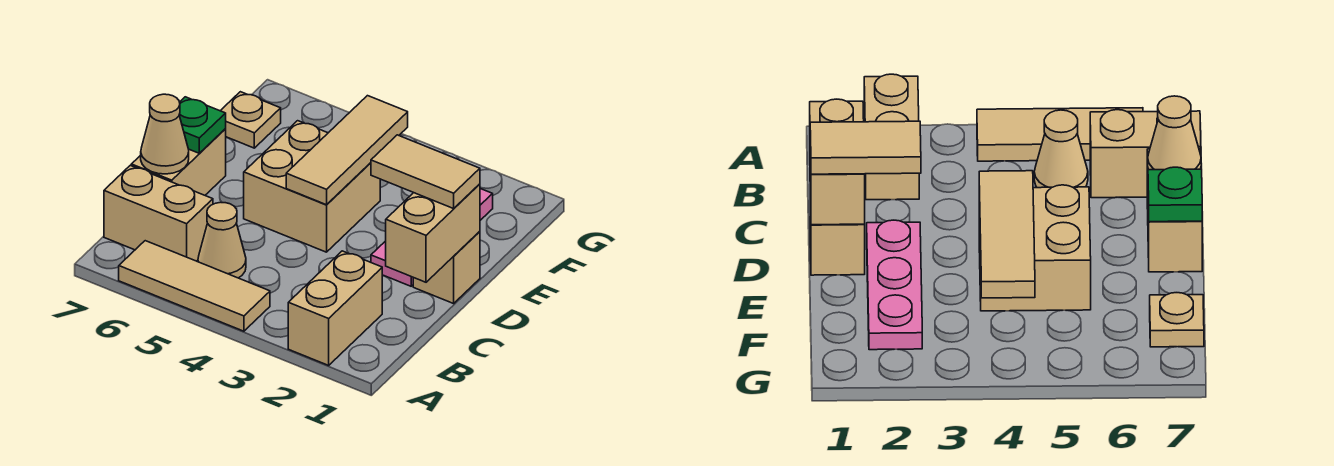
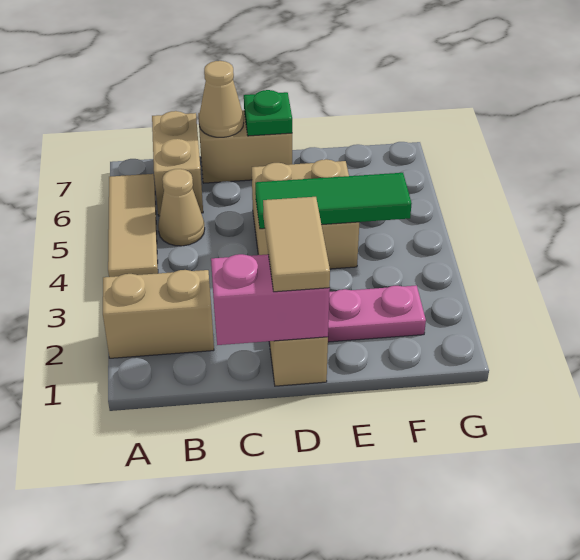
tan brick C1:D1 level 2 -> pink brick C1:D1 level 2
tan tile D4:F4 level 2 -> green tile D4:F4 level 2
tan plate F7 level 1 -> none

